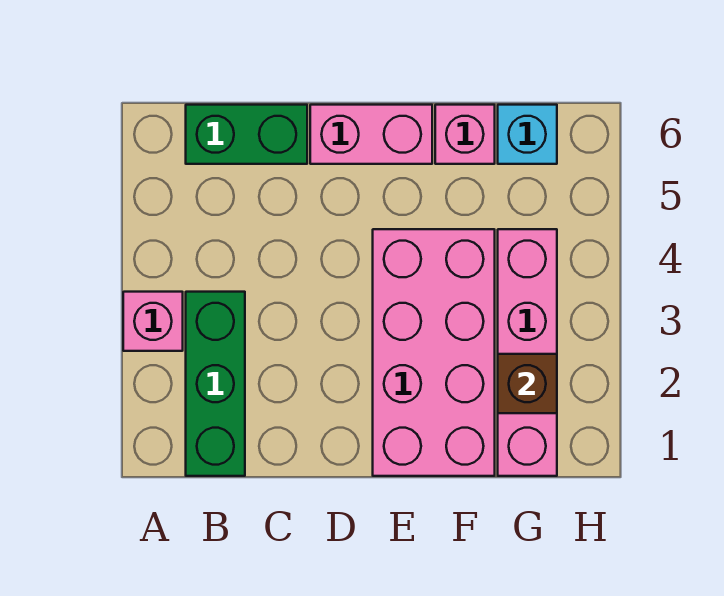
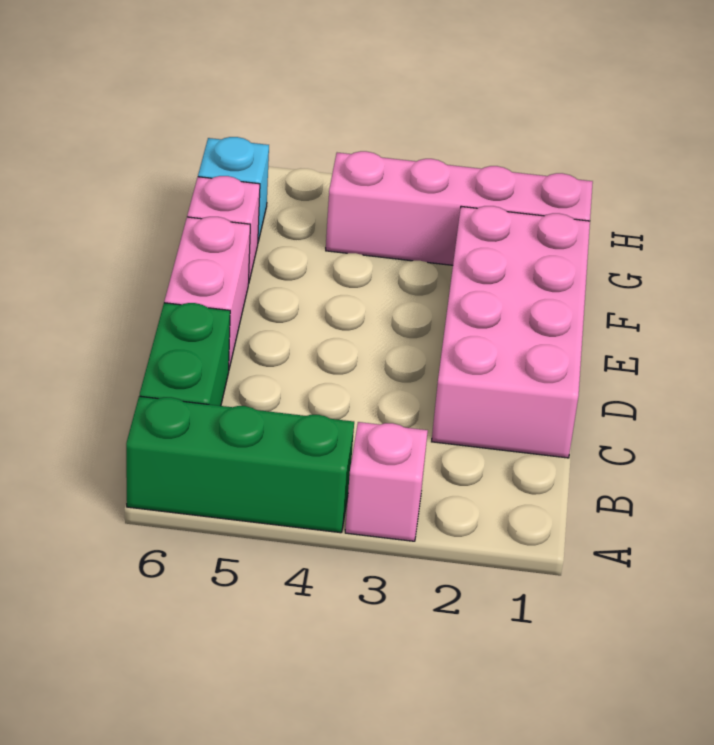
green brick B1:B3 level 1 -> green brick A4:A6 level 1
pink brick E1:F4 level 1 -> pink brick C1:F2 level 1
brown brick G2 level 2 -> none

